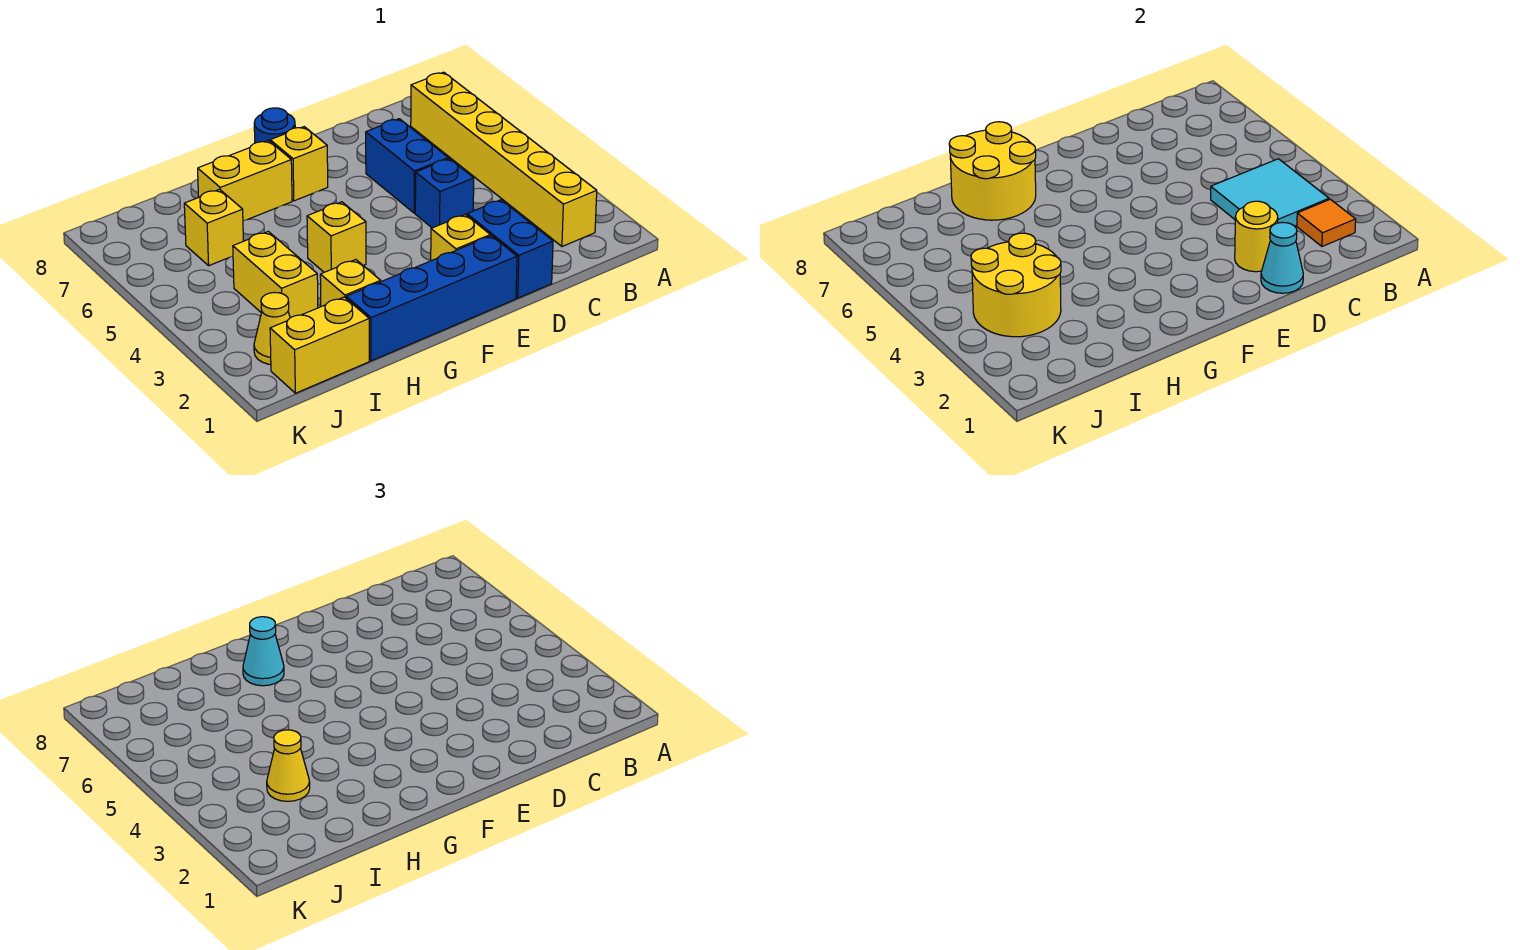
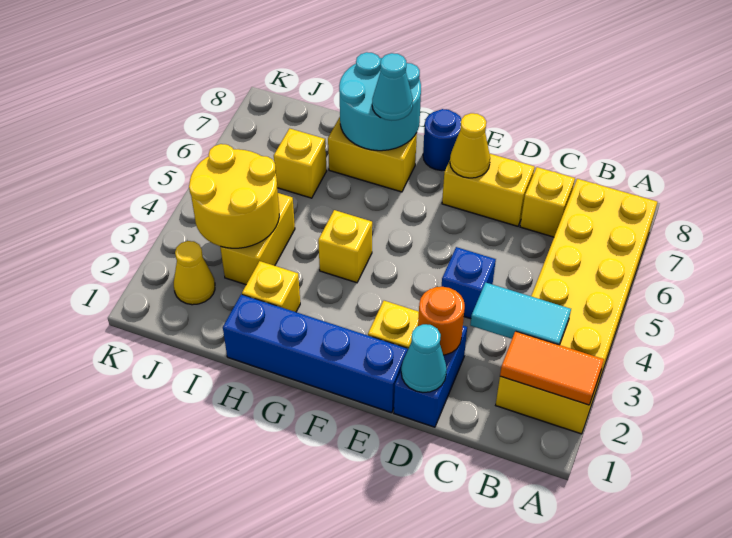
yellow brick B2:B7 level 1 -> yellow brick A2:B7 level 1
orange tile B2 level 2 -> orange tile A2:B2 level 2
cyan tile B3:C4 level 2 -> cyan tile B3:C3 level 2
yellow round brick D2 level 2 -> orange round brick D2 level 2
blue brick D5:D6 level 1 -> none
yellow brick F7 level 1 -> yellow brick C7 level 1
yellow round brick G7:H8 level 2 -> cyan round brick G7:H8 level 2
yellow brick I1:J1 level 1 -> yellow brick D7:E7 level 1
yellow cone I3 level 3 -> yellow cone E7 level 2

